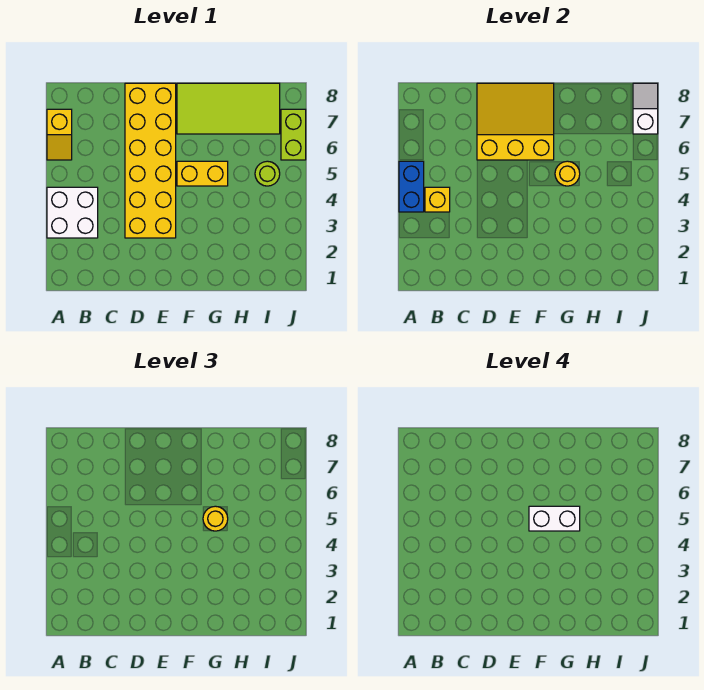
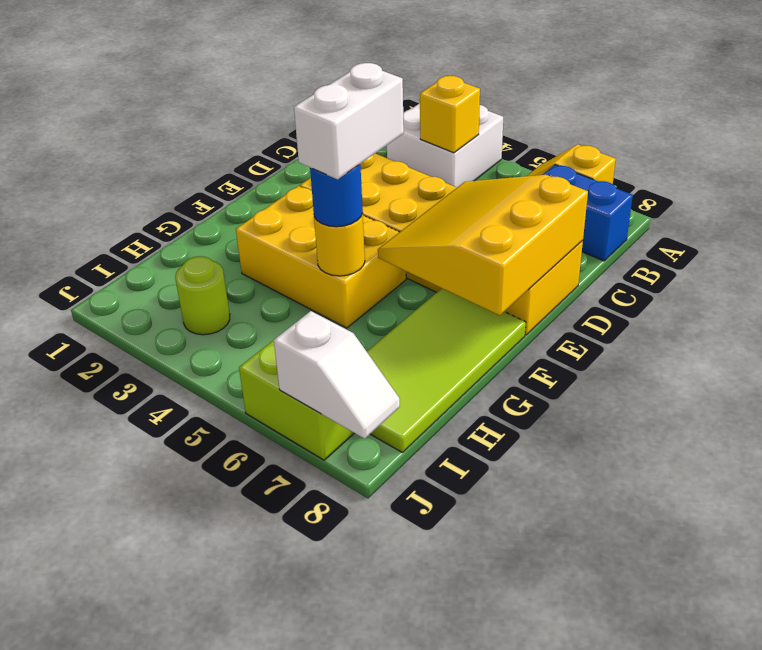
blue brick A4:A5 level 2 -> blue brick B7:B8 level 1
yellow slope D6:F8 level 2 top 6 -> yellow slope D6:F8 level 2 top 8
yellow brick F5:G5 level 1 -> yellow brick F3:G5 level 1
yellow round brick G5 level 3 -> blue round brick G5 level 3
lime round brick I5 level 1 -> lime round brick I3 level 1

